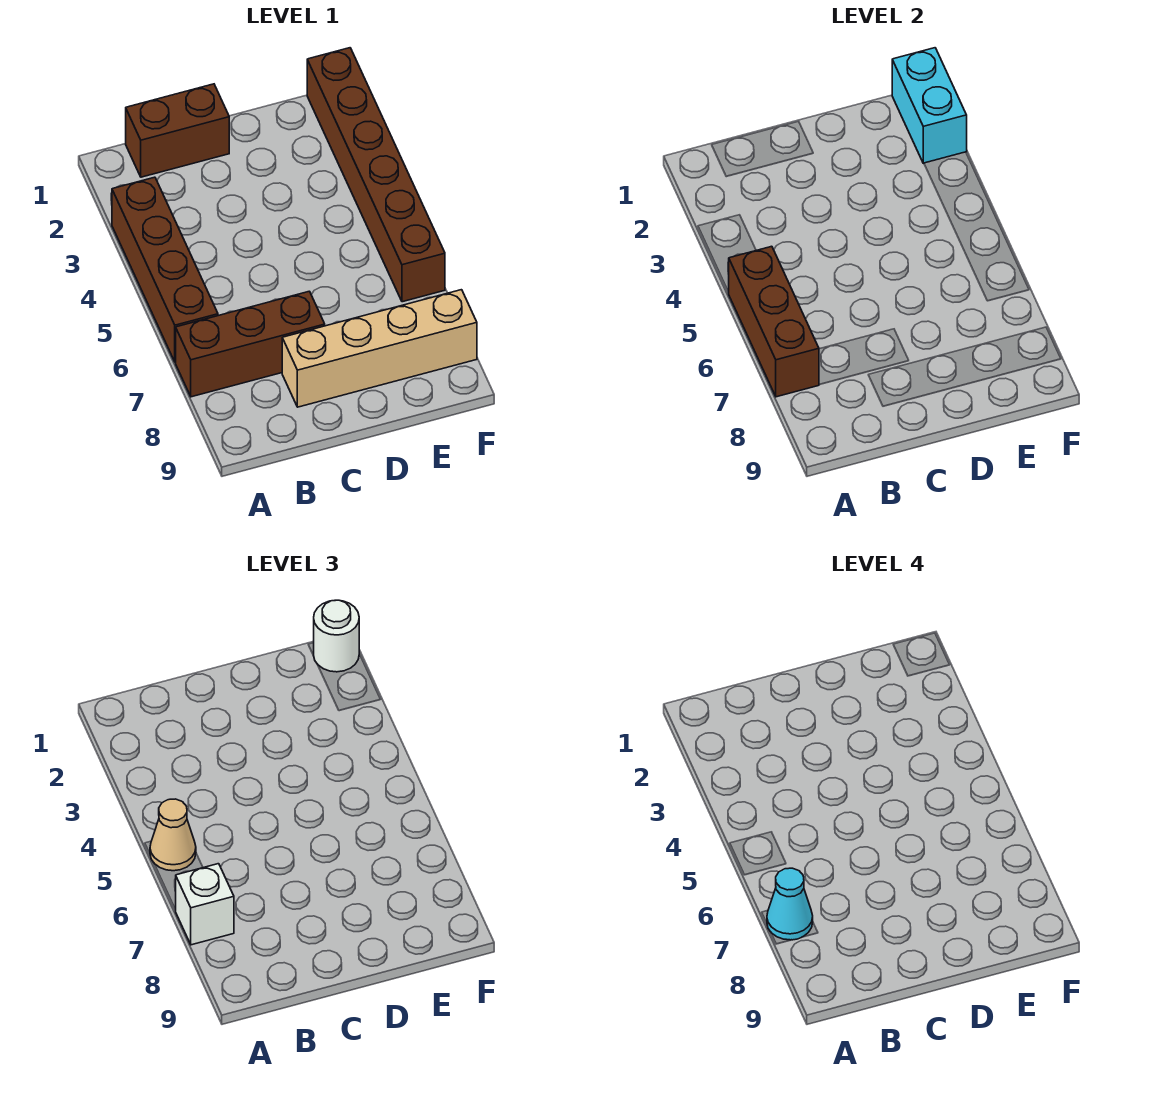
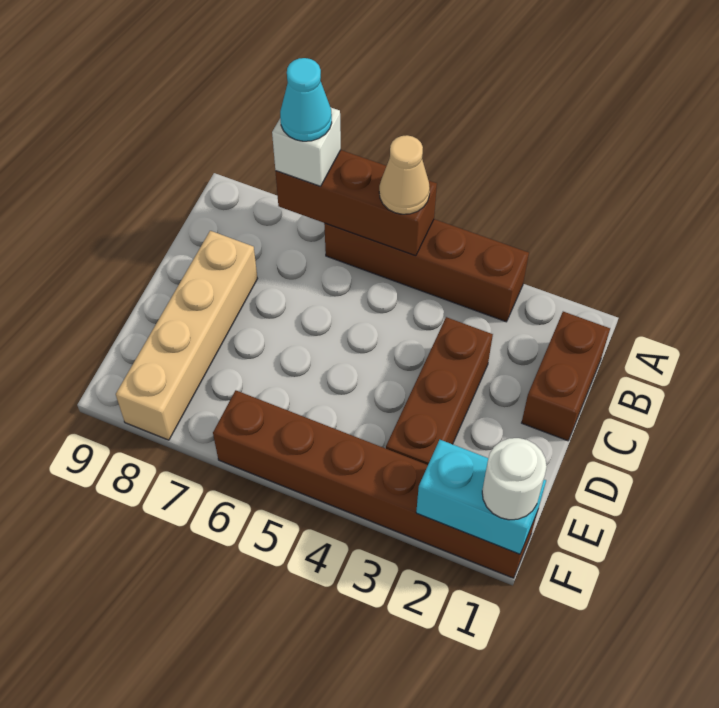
brown brick A7:C7 level 1 -> brown brick C3:E3 level 1

